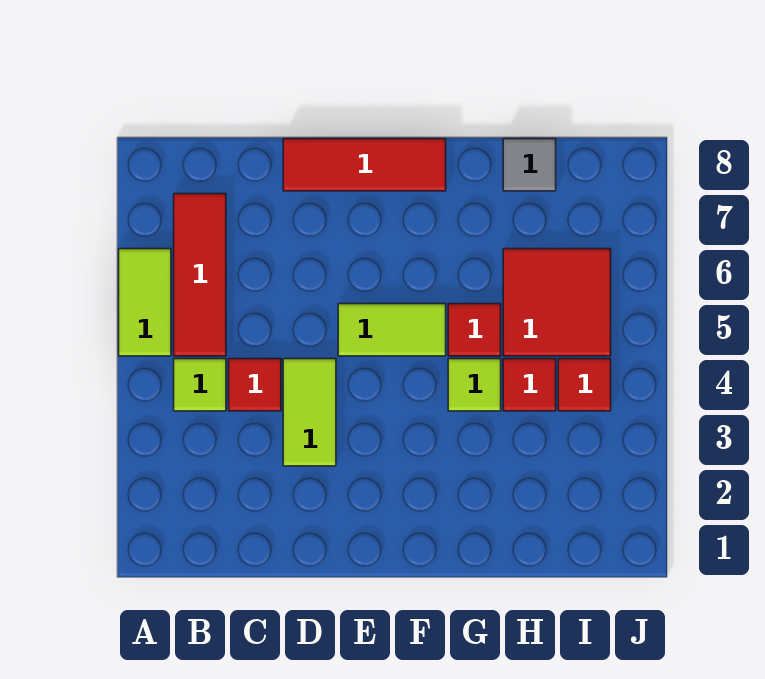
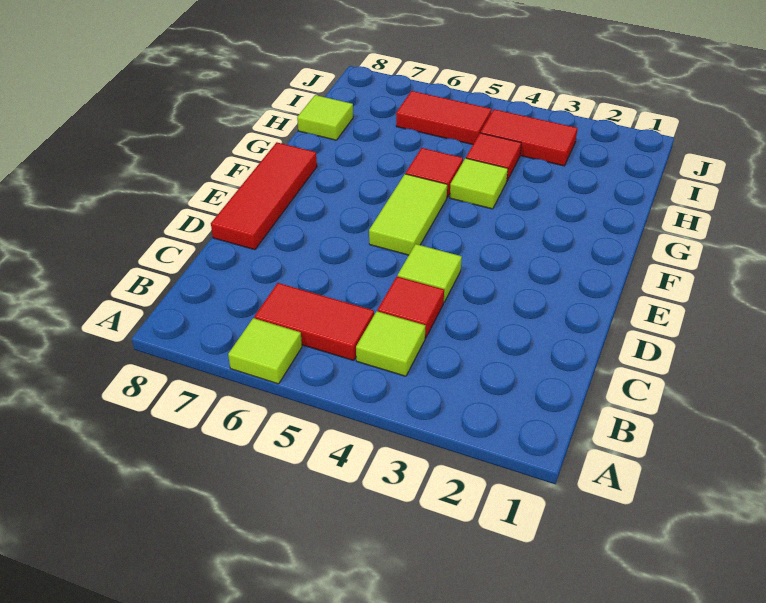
lime tile A5:A6 level 1 -> lime tile A6 level 1
red tile B5:B7 level 1 -> red tile B5:B6 level 1
lime tile D3:D4 level 1 -> lime tile D4 level 1
red tile H5:I6 level 1 -> red tile I5:I6 level 1
grey tile H8 level 1 -> lime tile H8 level 1
red tile I4 level 1 -> red tile I3:I4 level 1

